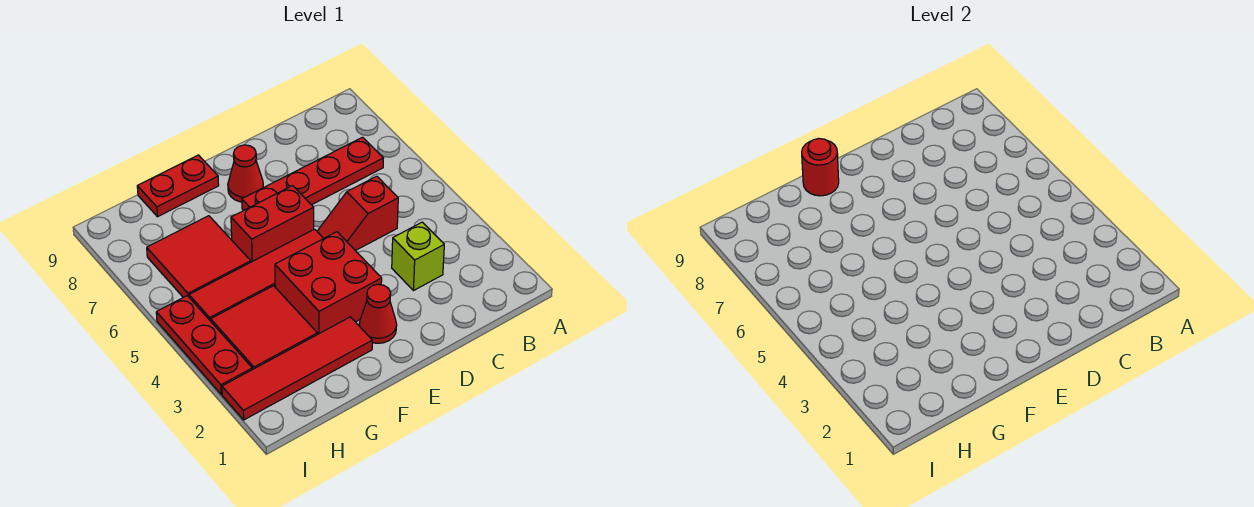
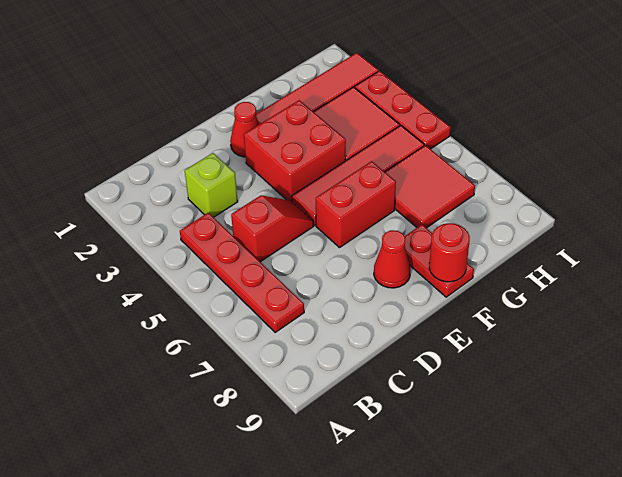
red plate B7:E7 level 1 -> red plate B4:B7 level 1
red plate F9:G9 level 1 -> red plate F8:F9 level 1

